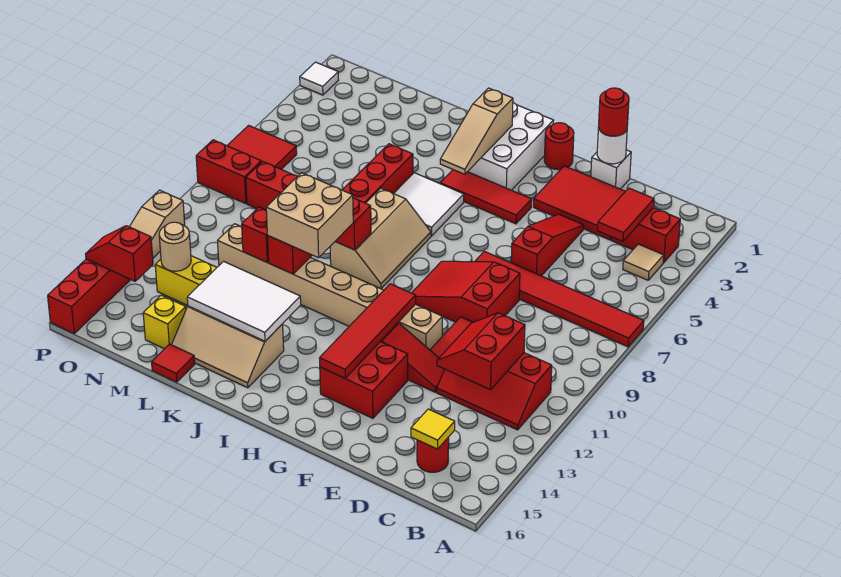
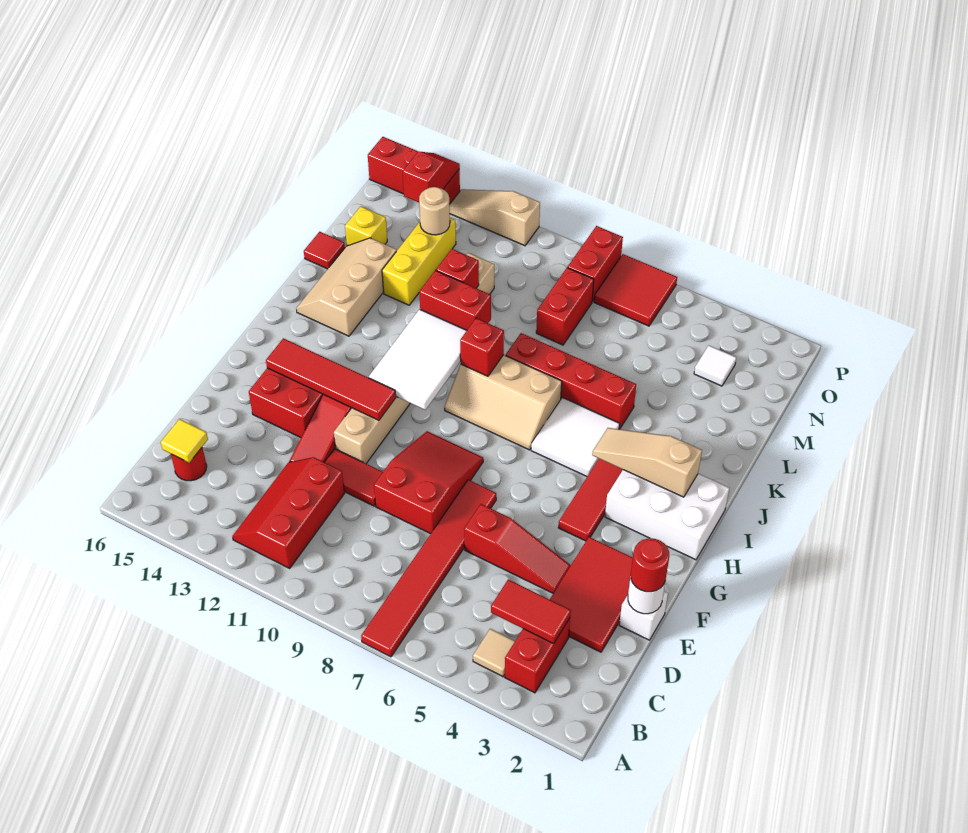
red slope C11:D12 level 2 top C -> none
red round brick G1 level 1 -> none
tan brick J10:K11 level 3 -> none
white tile J13:L14 level 2 -> white tile H10:J11 level 2
white tile P2 level 1 -> white tile N3 level 1

